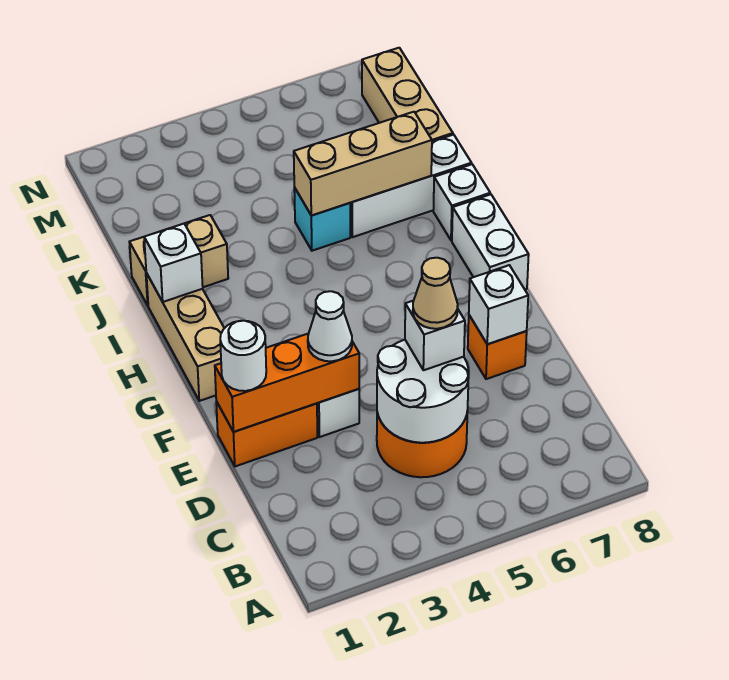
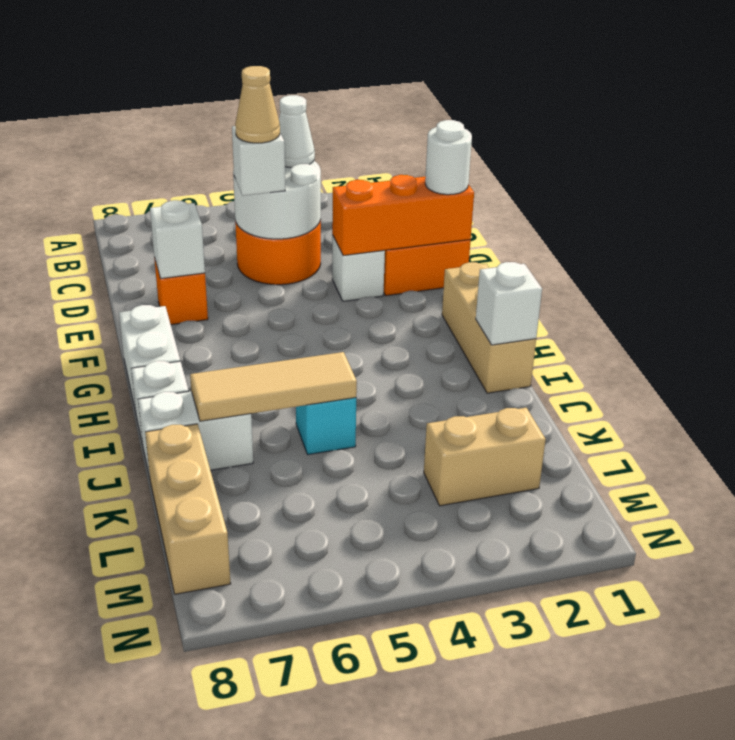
white cone E3 level 3 -> white cone C4 level 3
tan brick J1:J2 level 1 -> tan brick L2:L3 level 1
tan brick J5:J7 level 2 -> tan tile J5:J7 level 2
white brick J6:J8 level 1 -> white brick J7:J8 level 1

